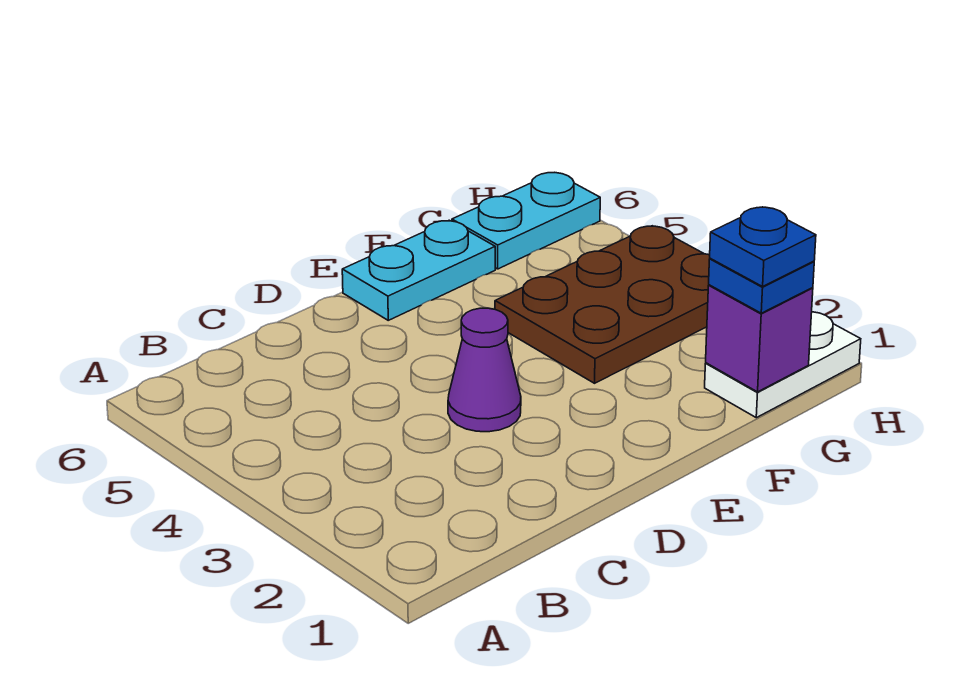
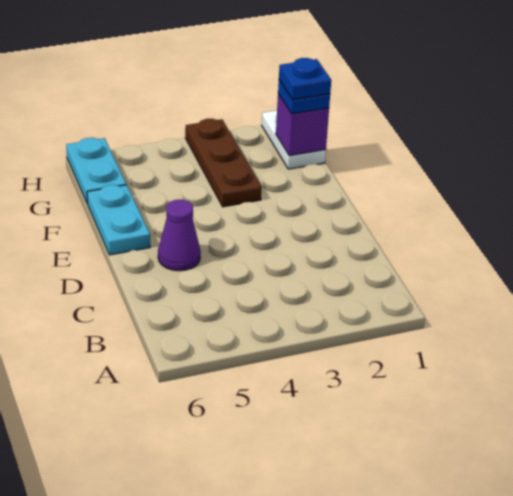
purple cone D3 level 1 -> purple cone D5 level 1
brown plate F3:H4 level 1 -> brown plate F3:H3 level 1

